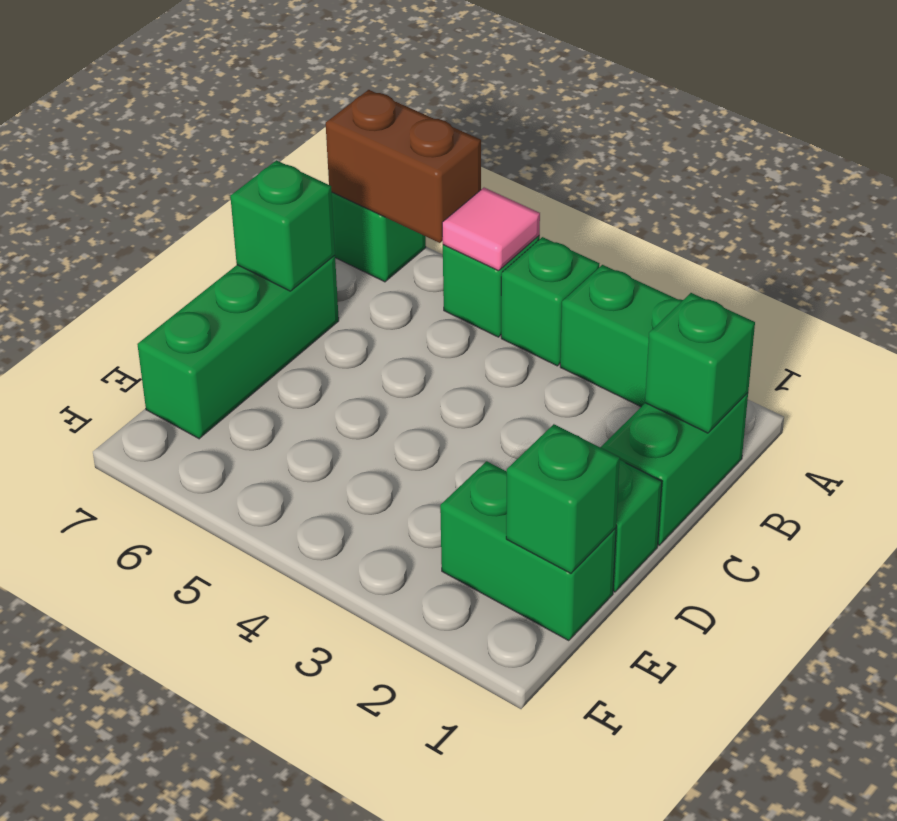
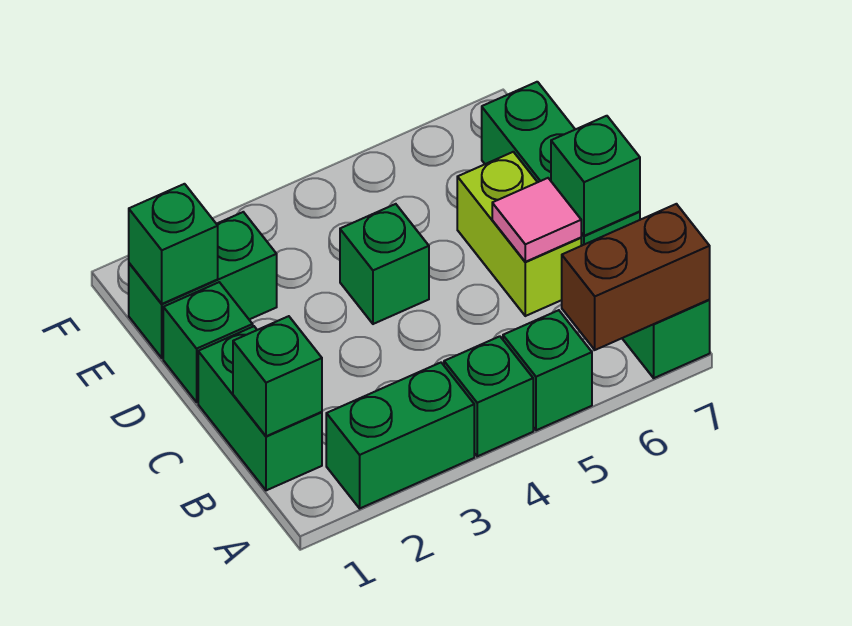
pink tile A5 level 2 -> pink tile C6 level 2
none -> lime brick C6:D6 level 1
none -> green brick D4 level 1

